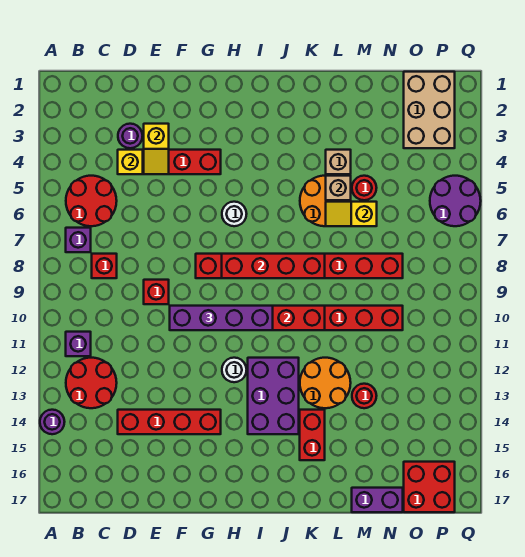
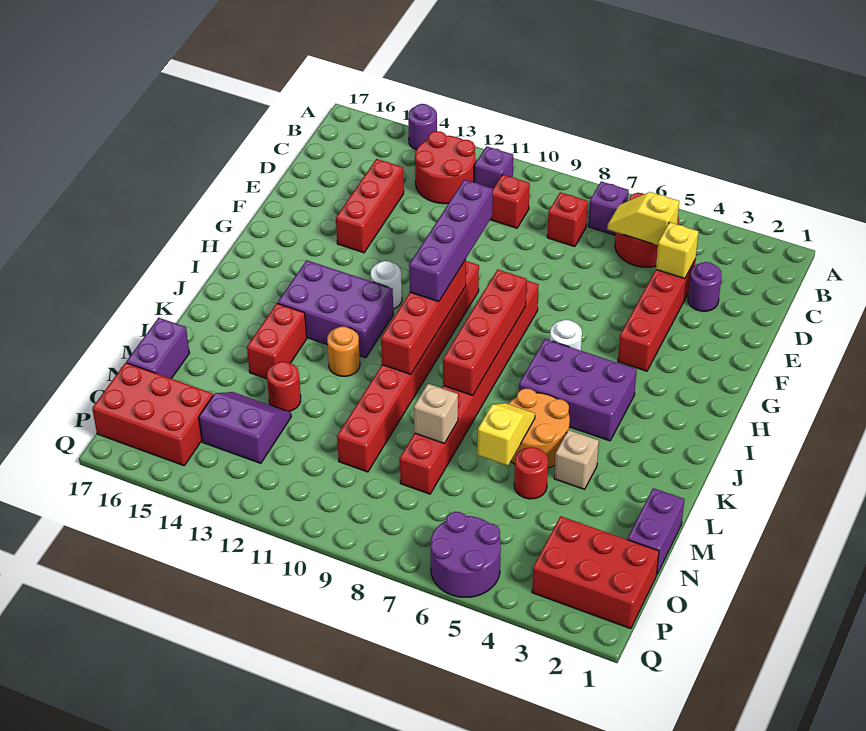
red brick D14:G14 level 1 -> red brick D14:F14 level 1
yellow slope E3:E4 level 2 top 3 -> yellow slope C5:C6 level 2 top 5
red brick E9 level 1 -> red brick C10 level 1
none -> purple brick I4:J6 level 1
orange round brick K12:L13 level 1 -> orange round brick K12 level 1
red brick K14:K15 level 1 -> red brick K14:L14 level 1
tan brick L5 level 2 -> tan brick M8 level 2
none -> purple brick M1:N1 level 1
none -> purple slope N13:O14 level 1 top O
tan brick O1:P3 level 1 -> red brick O1:P3 level 1
red brick O16:P17 level 1 -> red brick O15:P17 level 1

